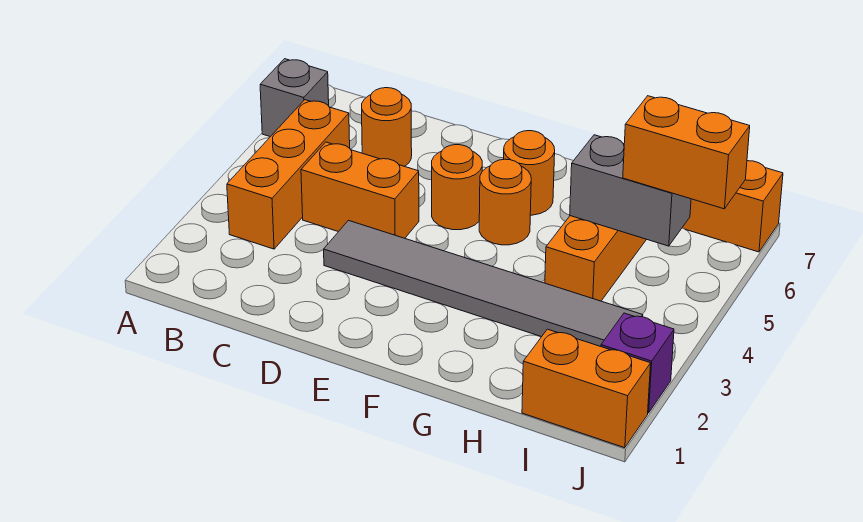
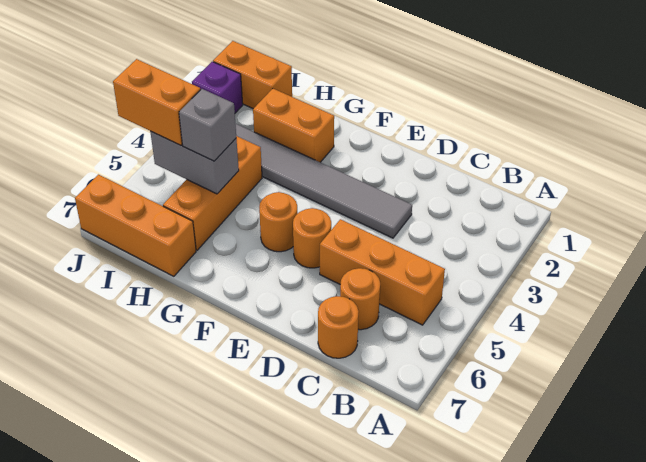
grey brick A6 level 1 -> grey brick H5 level 3
orange brick B3:B5 level 1 -> orange brick B5:D5 level 1
orange brick C4:D4 level 1 -> orange brick G2:H2 level 1
orange round brick F6 level 1 -> orange round brick C7 level 1

